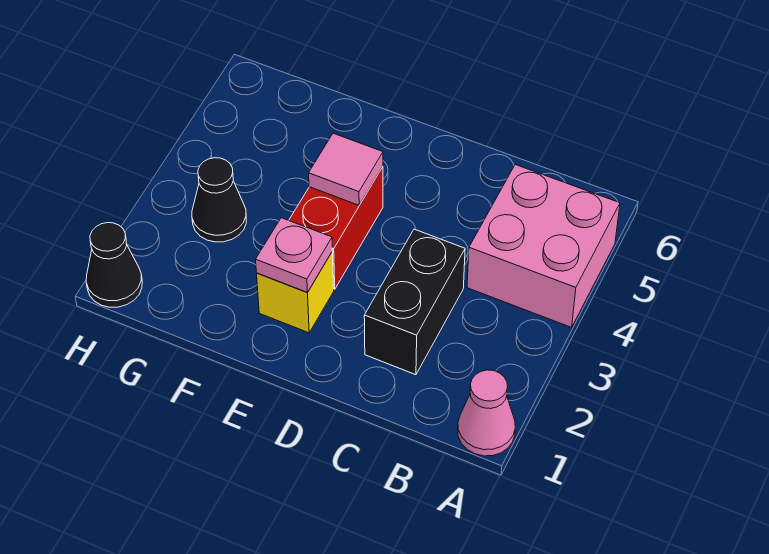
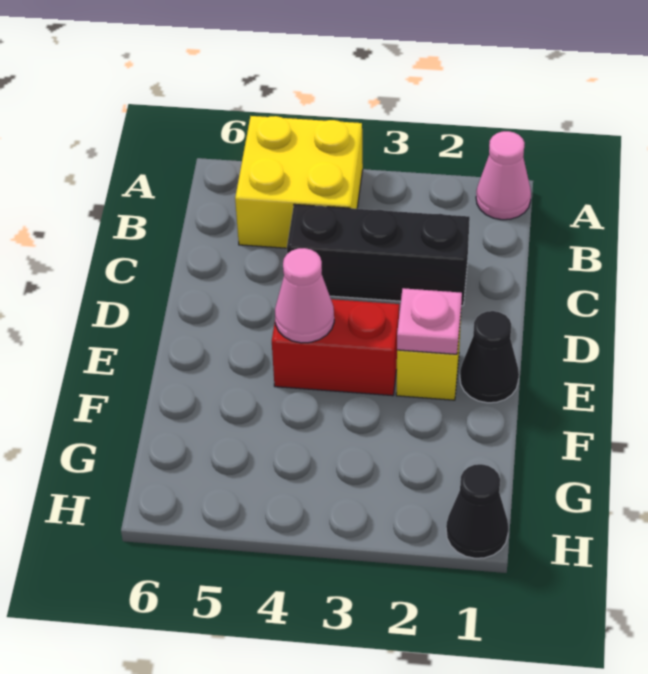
pink brick A4:B5 level 1 -> yellow brick A4:B5 level 1
black brick C2:C3 level 1 -> black brick C2:C4 level 1
pink tile E4 level 2 -> pink cone E4 level 2
black cone G3 level 1 -> black cone E1 level 1

